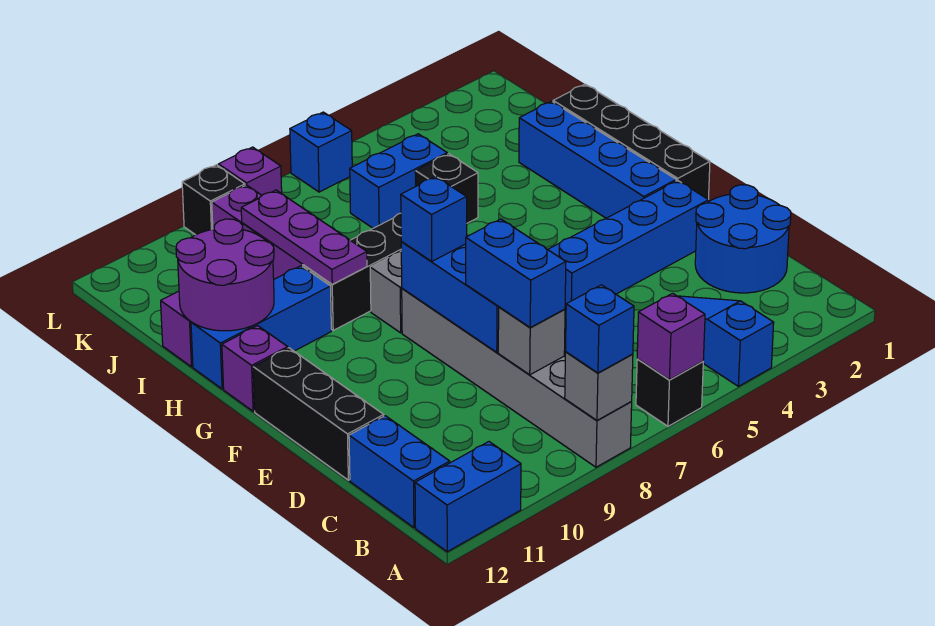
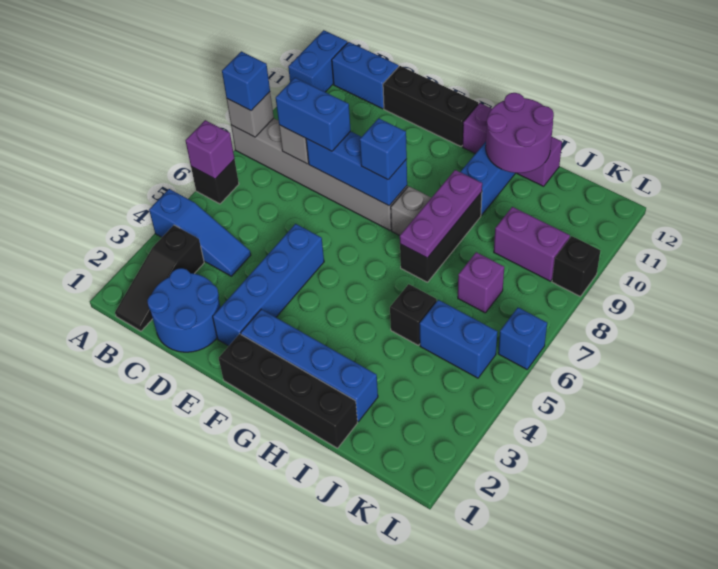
none -> black slope B1:B3 level 1 top 3
purple plate H9:J9 level 2 -> purple plate H7:H9 level 2
blue brick J5:J6 level 1 -> blue brick J5:K5 level 1
purple brick L8 level 1 -> purple brick J7 level 1

